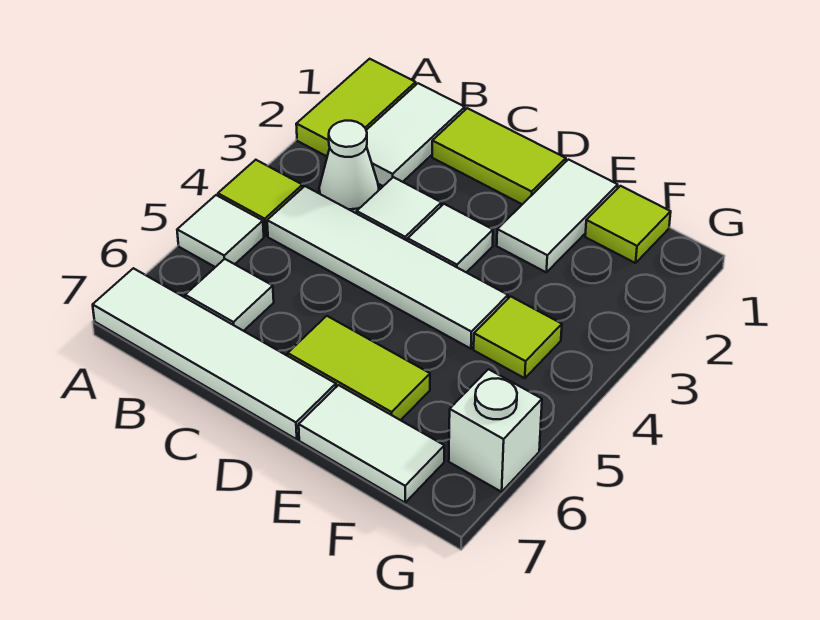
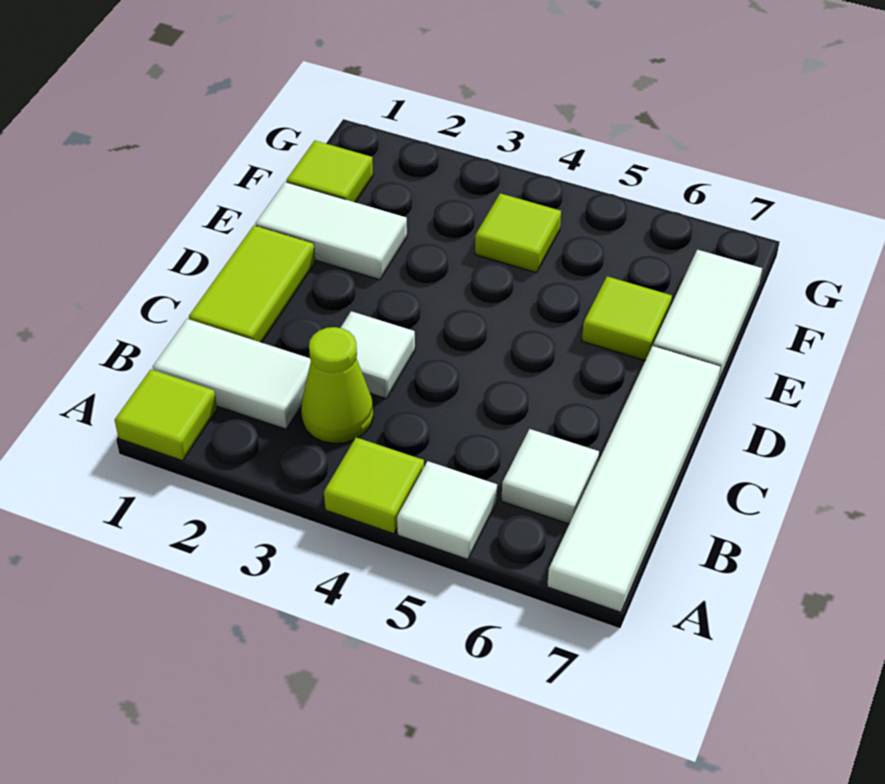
lime tile A1:A2 level 1 -> lime tile A1 level 1
white cone B3 level 1 -> lime cone B3 level 1
white tile B4:E4 level 1 -> none
white tile D3 level 1 -> none
lime tile D6:E6 level 1 -> lime tile E6 level 1
white brick G6 level 1 -> none

